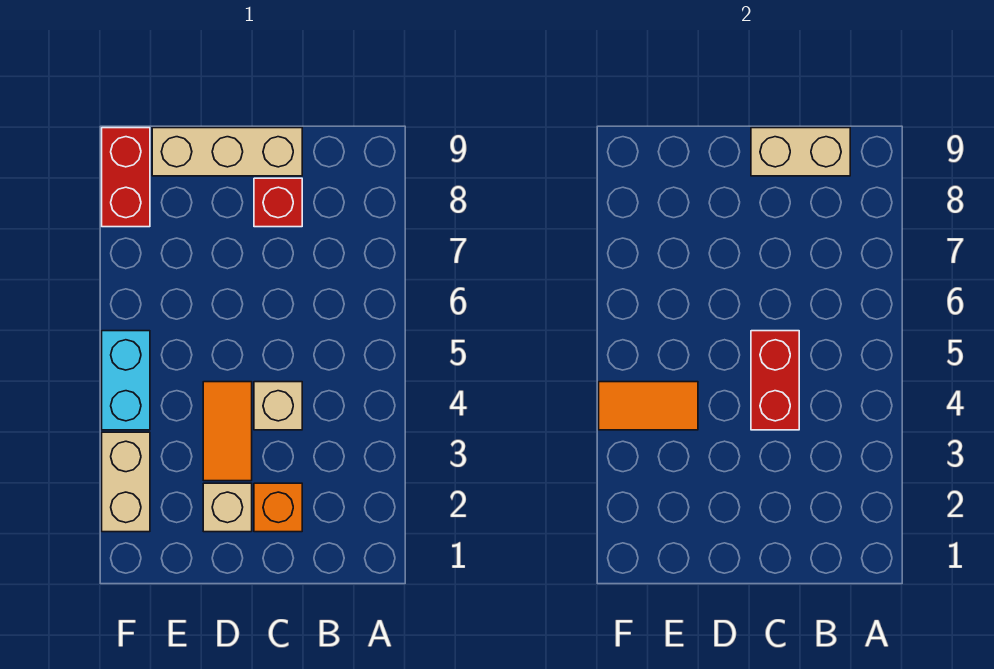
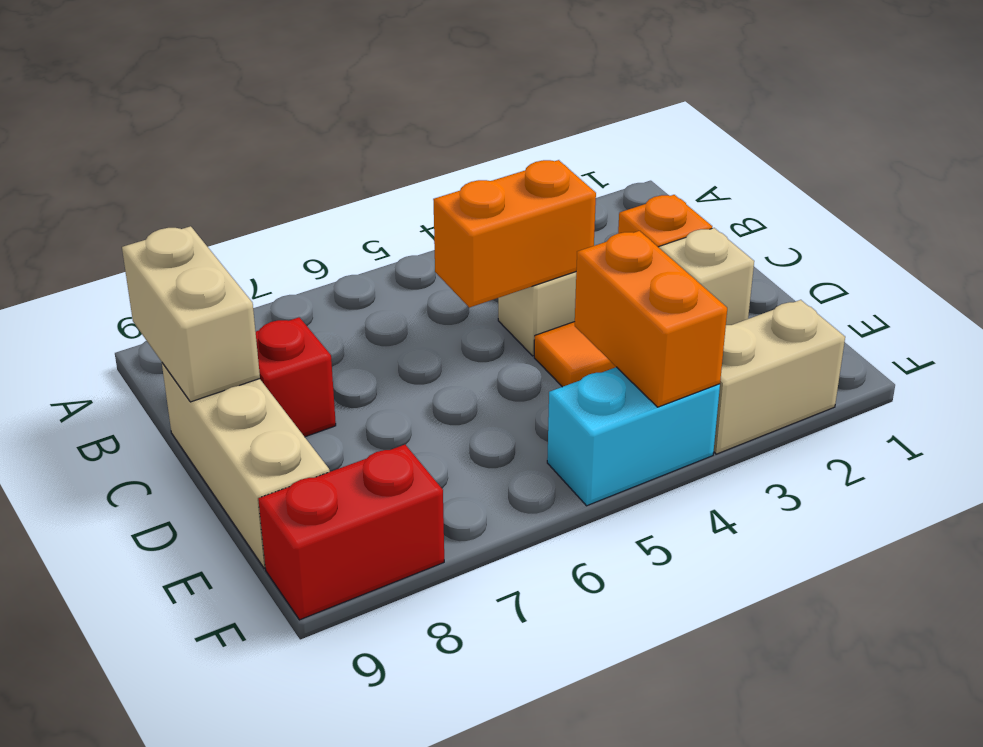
red brick C4:C5 level 2 -> orange brick C4:C5 level 2
orange tile E4:F4 level 2 -> orange brick E4:F4 level 2

